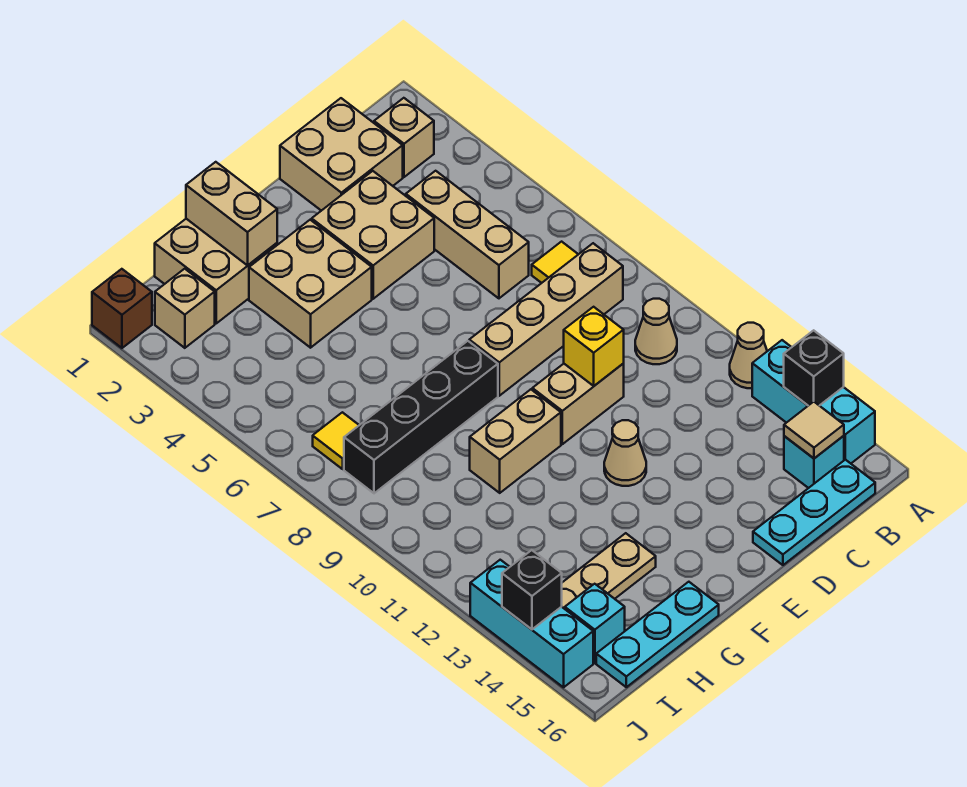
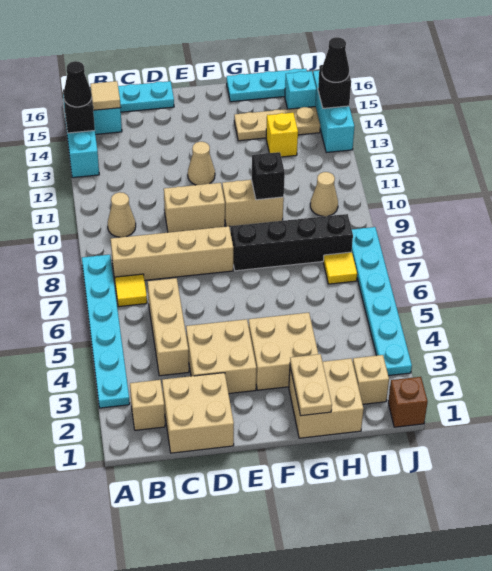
none -> cyan plate A3:A8 level 1
tan cone A12 level 1 -> tan cone I10 level 1
none -> black cone A14 level 3
yellow brick D10 level 2 -> yellow brick H13 level 1
tan brick G1:G2 level 2 -> tan plate G1:G2 level 2
none -> black brick G10 level 2
none -> cyan plate J3:J8 level 1
none -> black cone J14 level 3

